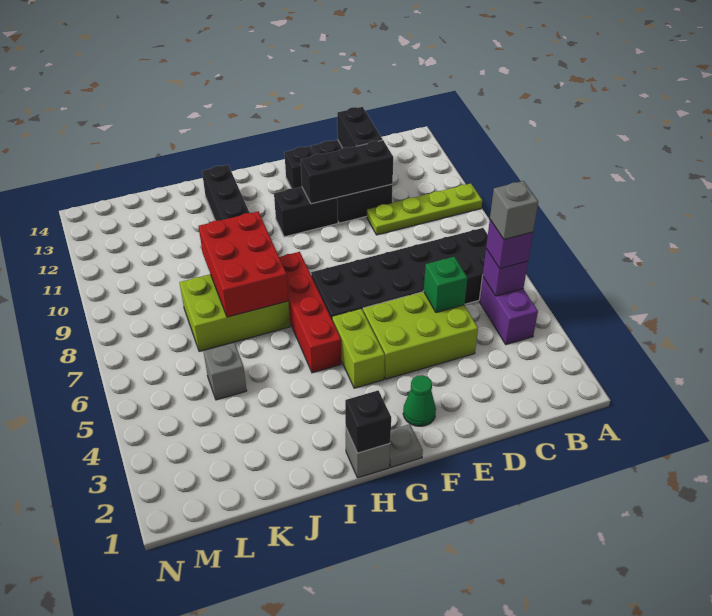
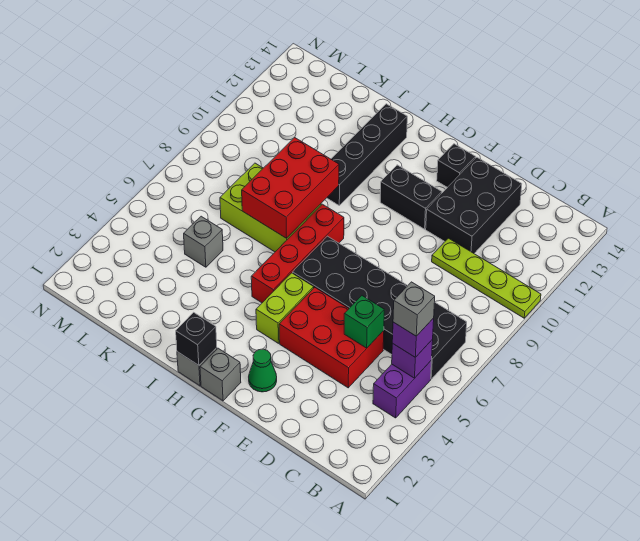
lime brick D4:F5 level 1 -> red brick D4:F5 level 1
black brick D11:F11 level 2 -> none
black brick D12:D13 level 2 -> none
grey plate G1 level 1 -> grey brick G1 level 1

